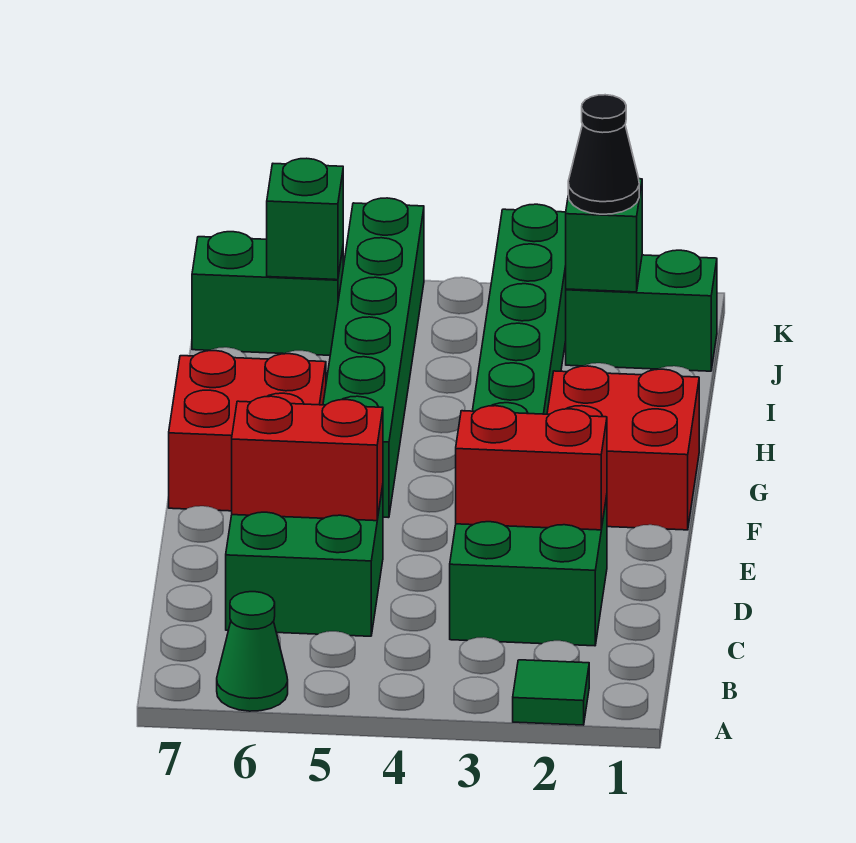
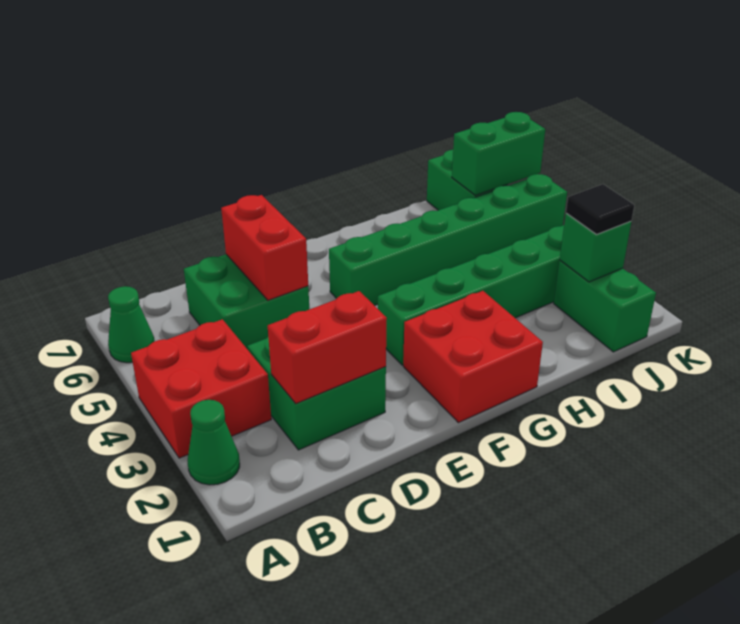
green tile A2 level 1 -> green cone A2 level 1
red brick D2:D3 level 2 -> red brick C2:D2 level 2
red brick F6:G7 level 1 -> red brick A3:B4 level 1
black cone J2 level 3 -> black tile J2 level 3
green brick J6 level 2 -> green brick J6:K6 level 2

